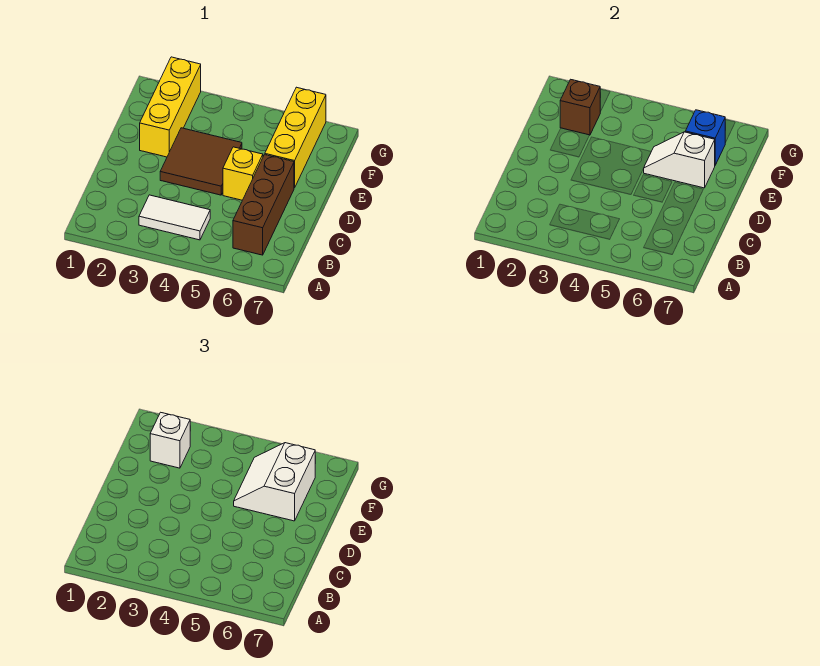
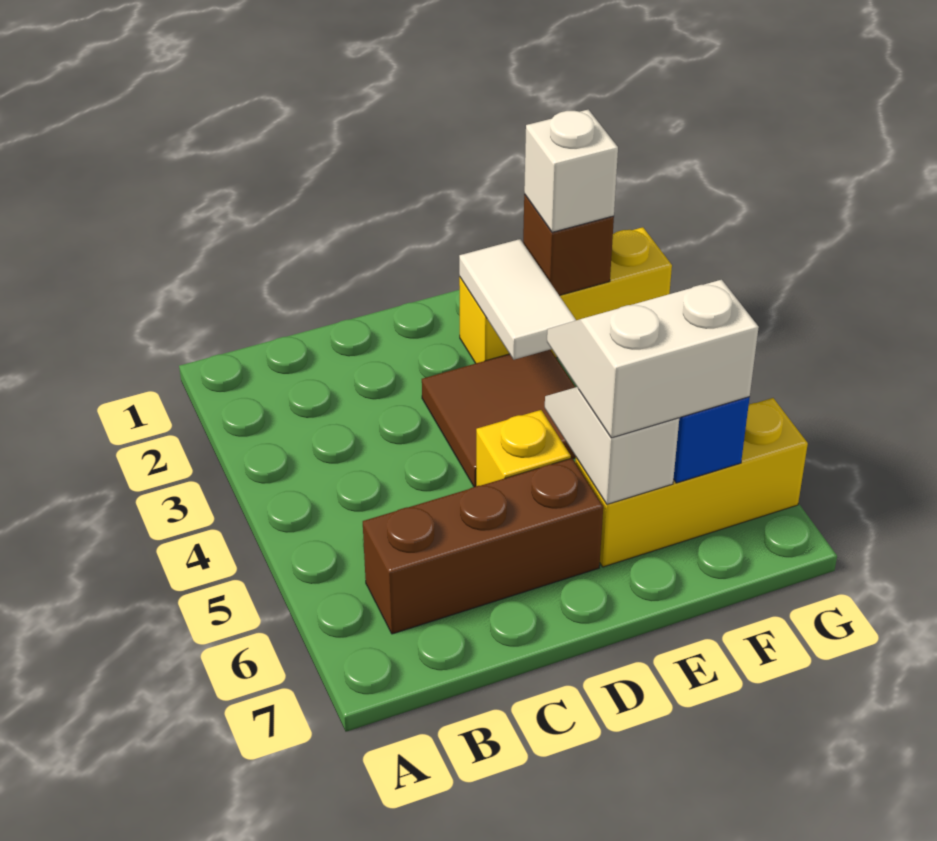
white tile B3:B4 level 1 -> white tile E2:E3 level 2

